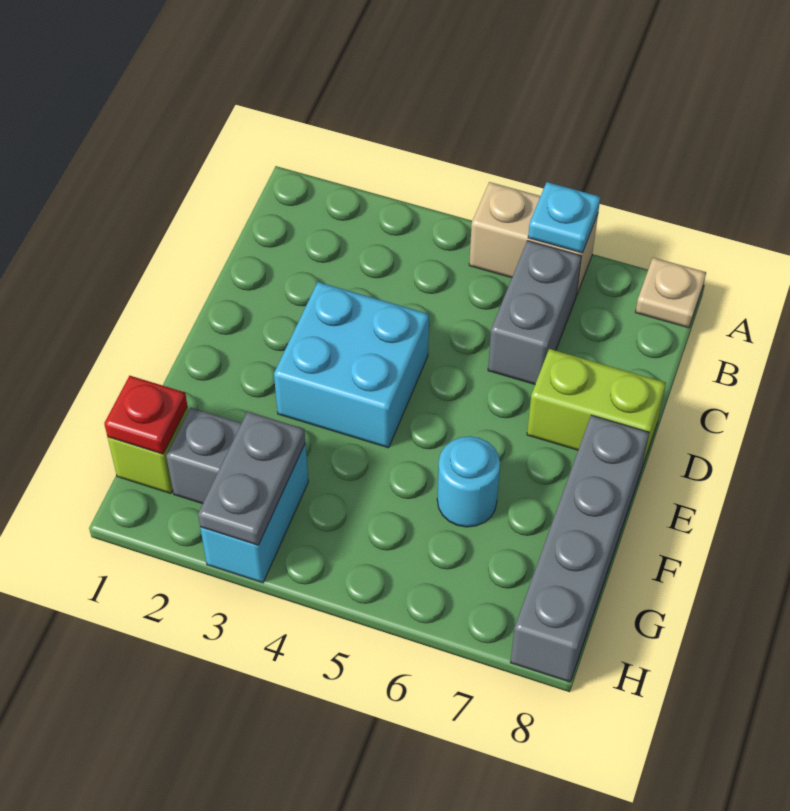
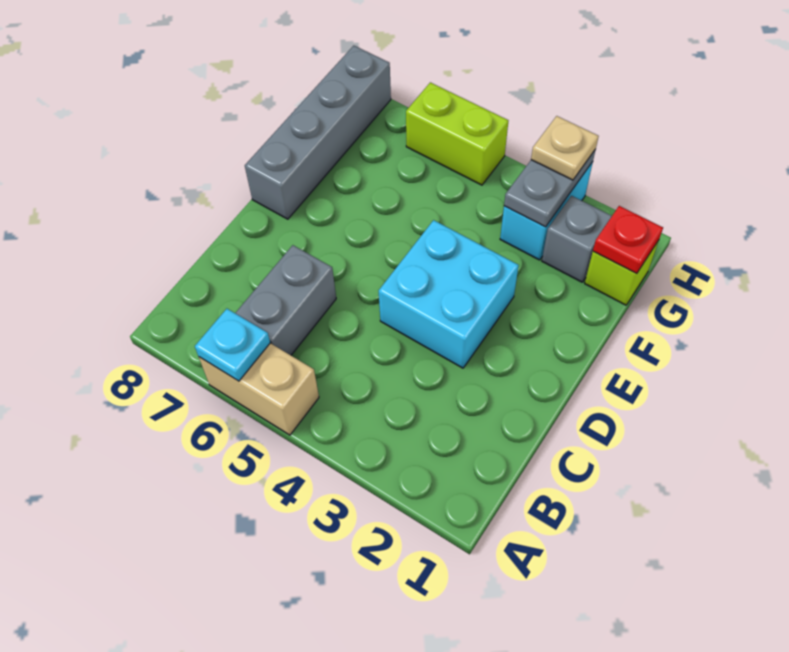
tan plate A8 level 1 -> tan plate H3 level 3
lime brick D7:D8 level 1 -> lime brick H5:H6 level 1
cyan round brick F6 level 1 -> none

